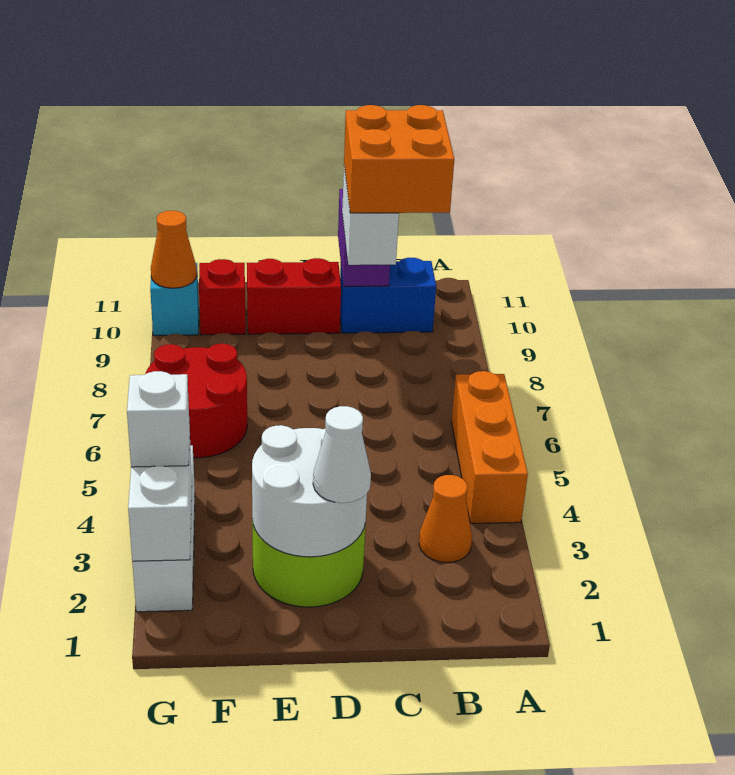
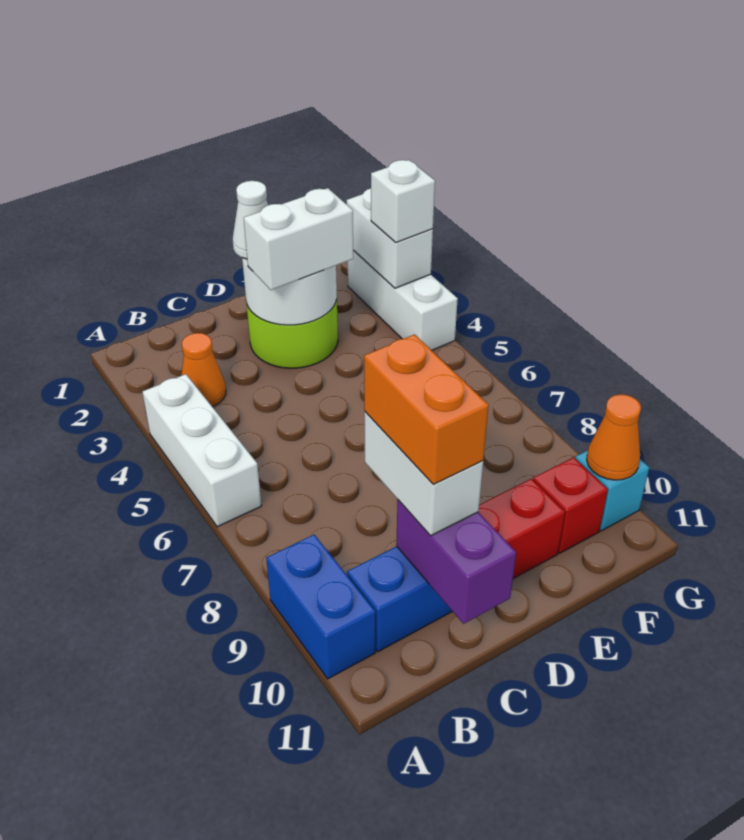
orange brick A4:A6 level 1 -> white brick A4:A6 level 1
none -> blue brick A9:A10 level 1
orange brick B9:C10 level 4 -> orange brick C9:C10 level 4
none -> white brick D3:E3 level 3
red round brick F6:G7 level 1 -> none

